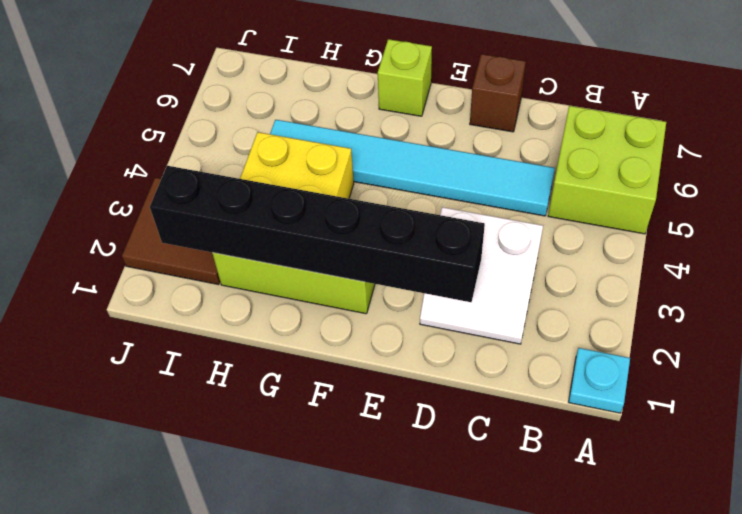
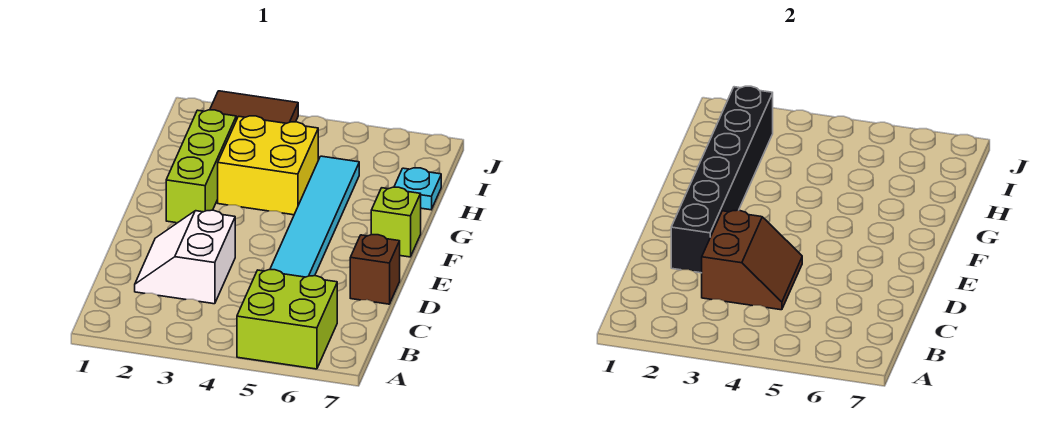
cyan plate A1 level 1 -> cyan plate H7 level 1
none -> brown slope C3:D4 level 2 top 3

